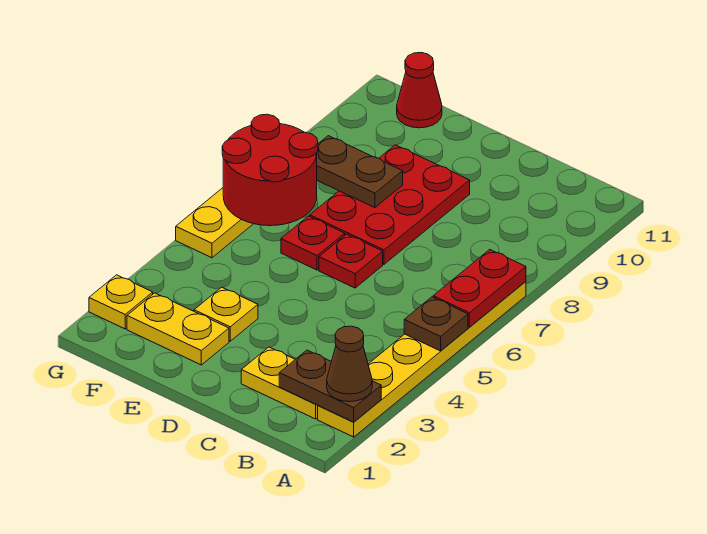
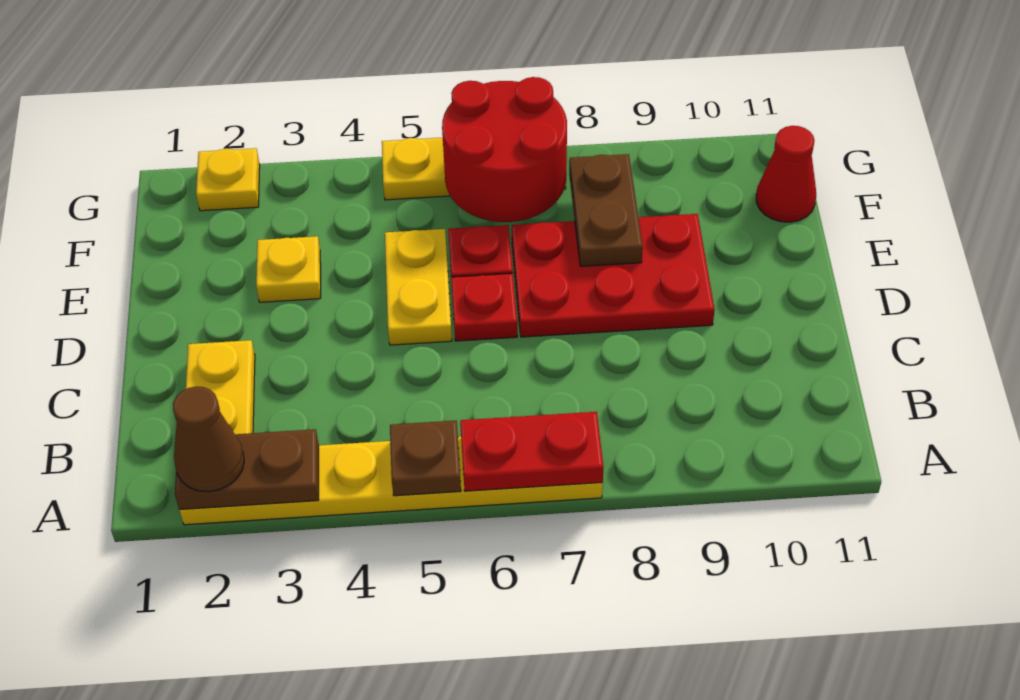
brown plate A2:B2 level 2 -> brown plate A2:A3 level 2
yellow plate E2:F2 level 1 -> yellow plate D5:E5 level 1

